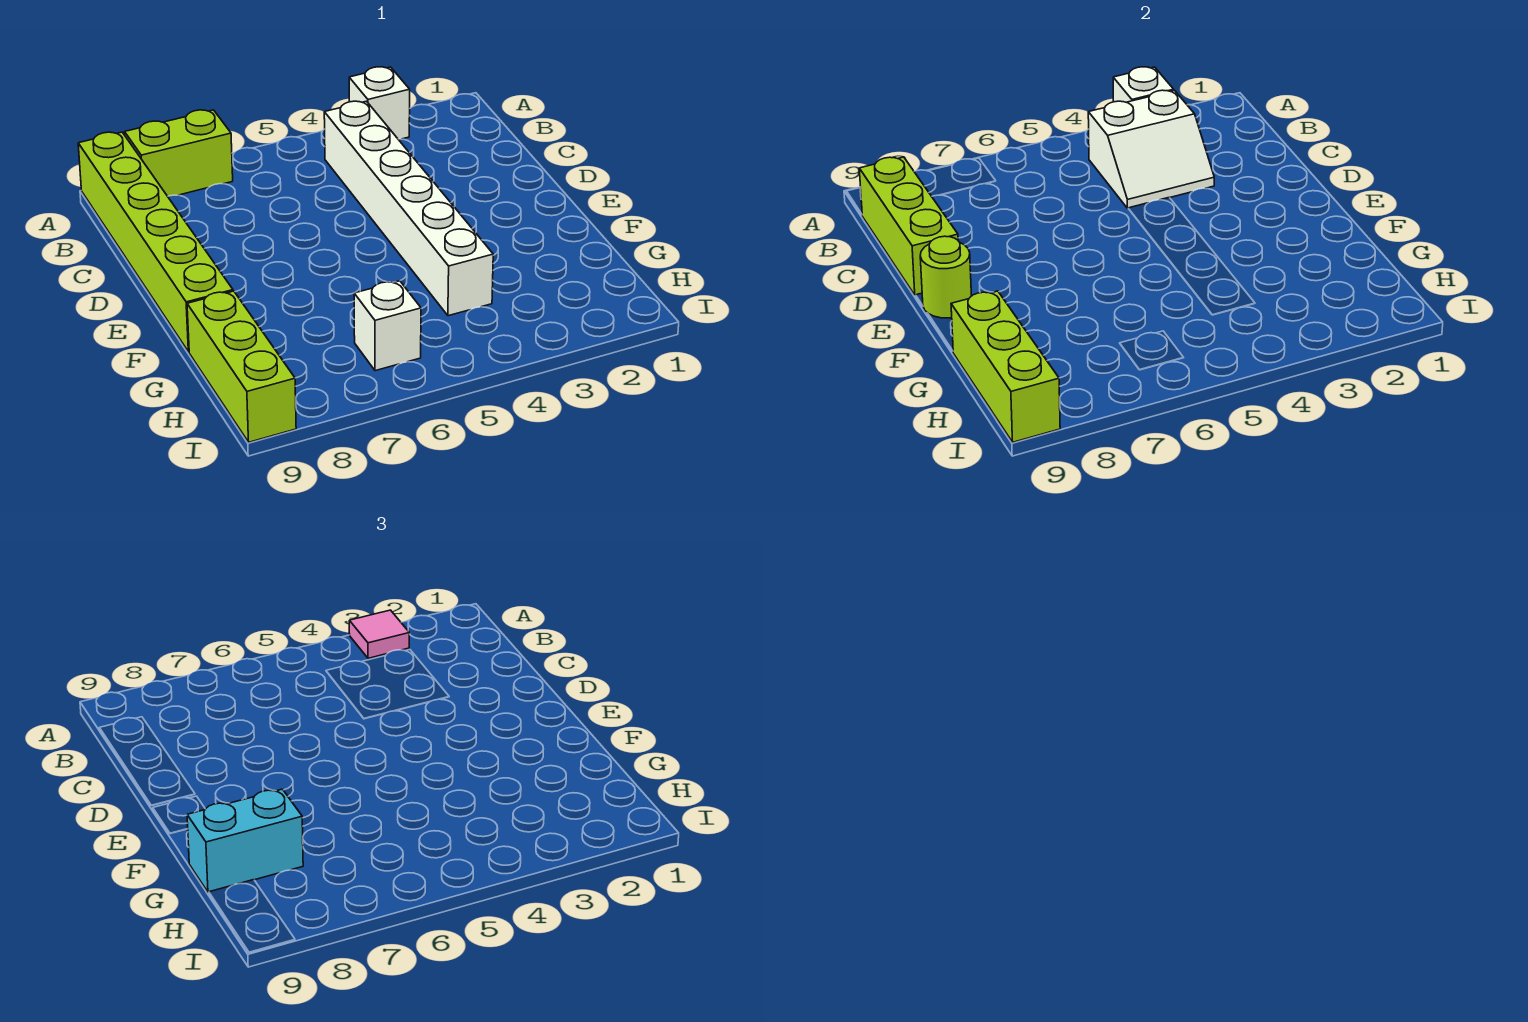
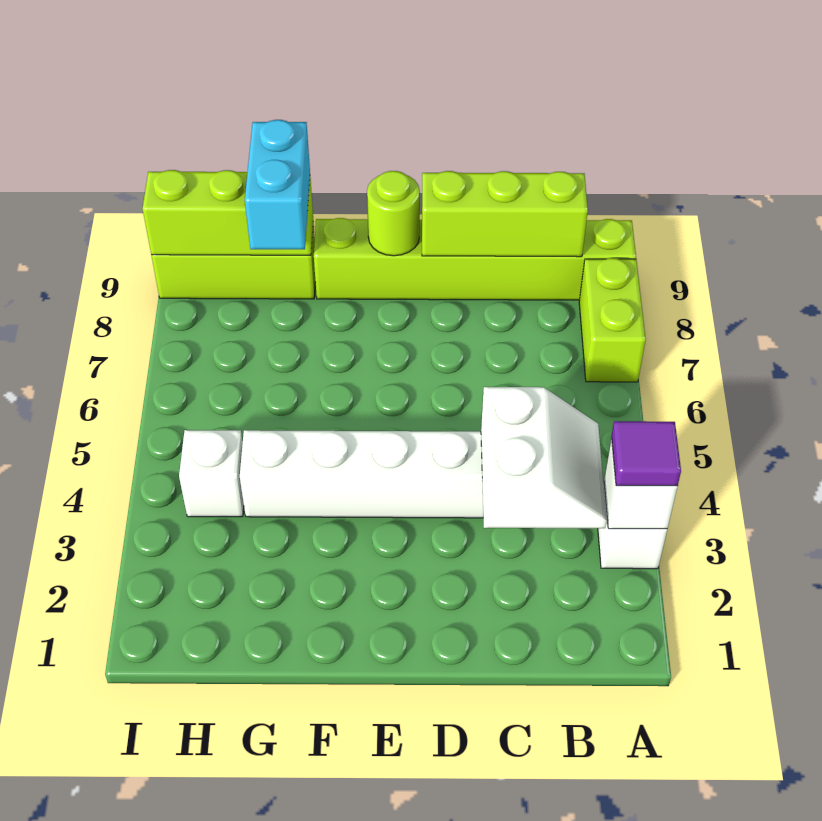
pink tile A3 level 3 -> purple tile A3 level 3
white slope B3:C4 level 2 top B -> white slope B3:C4 level 2 top C
white brick H6 level 1 -> white brick H4 level 1

